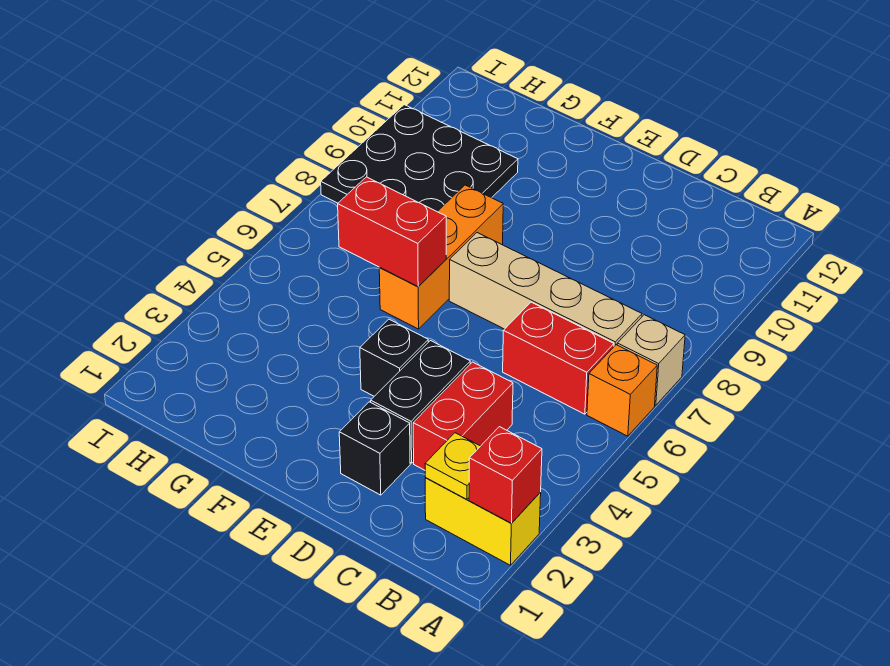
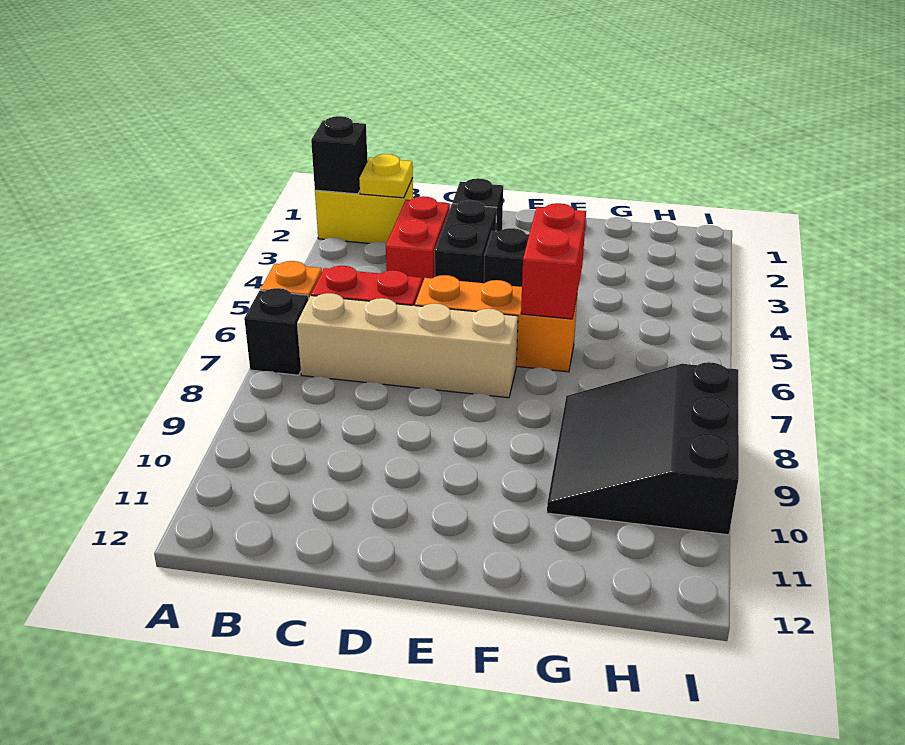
red brick A2 level 2 -> black brick A2 level 2
tan brick A7 level 1 -> black brick A7 level 1
orange brick F6:F8 level 1 -> orange brick D6:F6 level 1
red brick F6:G6 level 2 -> red brick F5:F6 level 2
black plate G8:I10 level 1 -> black slope G8:I10 level 1 top I

